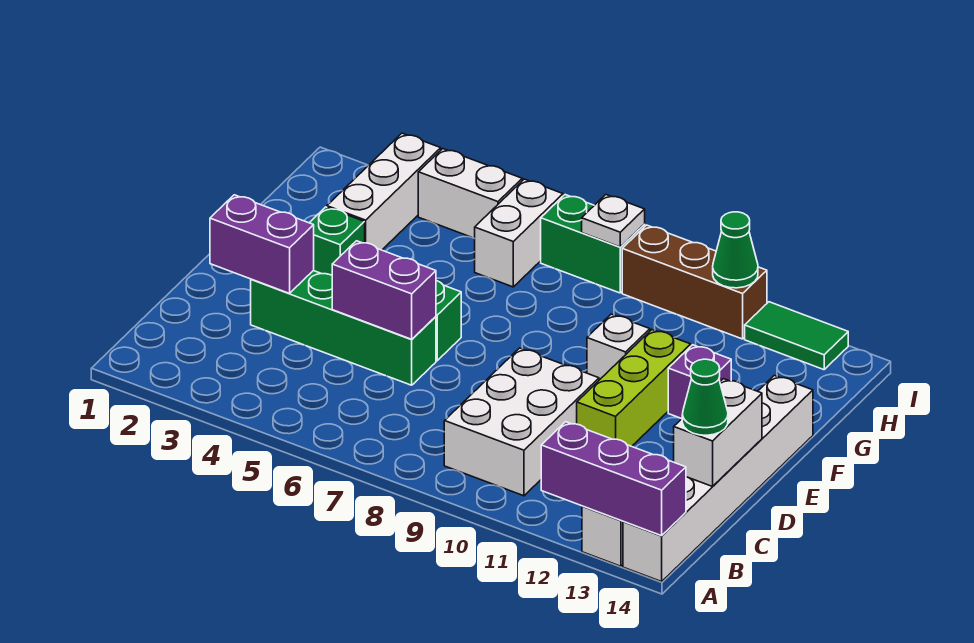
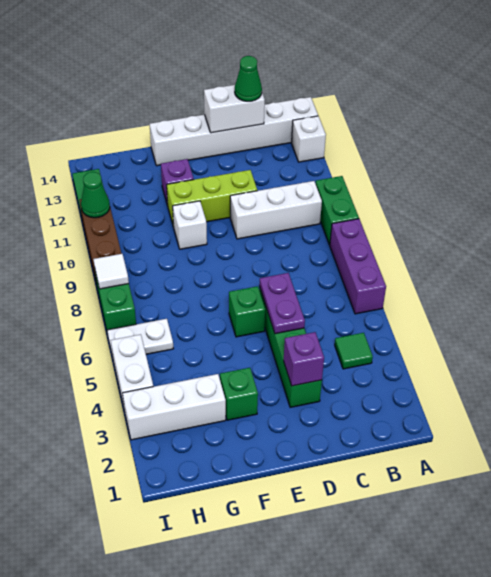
none -> green brick A9:A10 level 1
purple brick A12:A14 level 2 -> purple brick A6:A8 level 1
none -> green tile B4 level 1
white brick B9:D10 level 1 -> white brick B10:D10 level 1
purple brick D2:D3 level 2 -> purple brick D3 level 2
purple brick D5:D6 level 2 -> purple plate D5:D6 level 2
white brick H6:I6 level 1 -> white plate H6:I6 level 1
white plate I8 level 2 -> white tile I8 level 2

